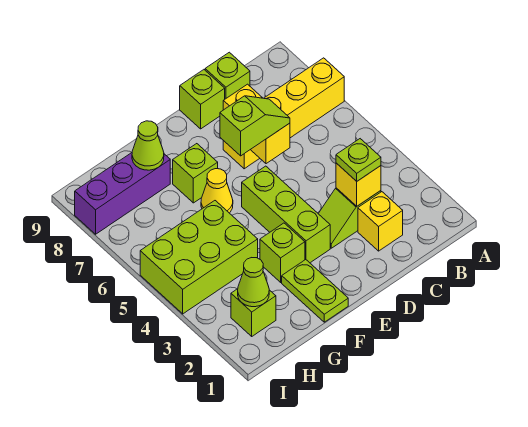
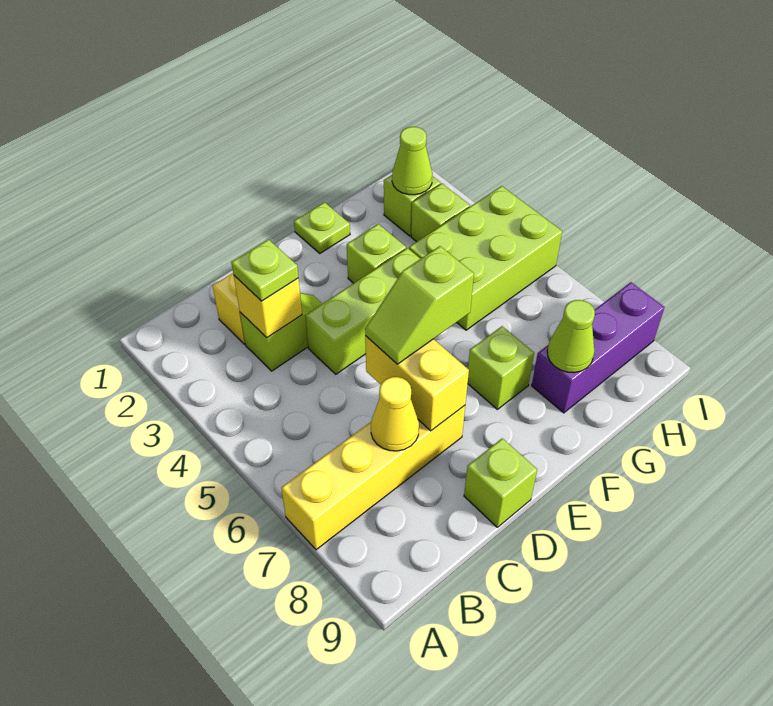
lime brick C9 level 1 -> lime brick H3 level 1
lime brick E3:E5 level 1 -> lime brick D4:F4 level 1
lime plate F1:F2 level 1 -> lime plate F1 level 1
yellow cone F6 level 1 -> yellow cone C7 level 2

